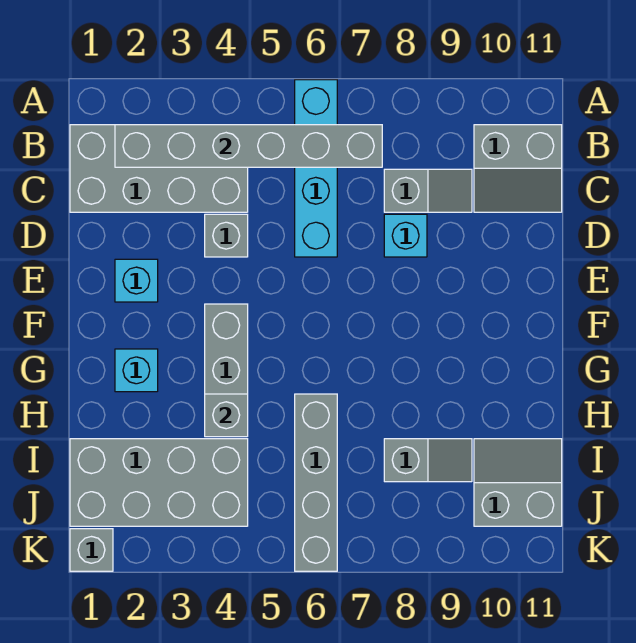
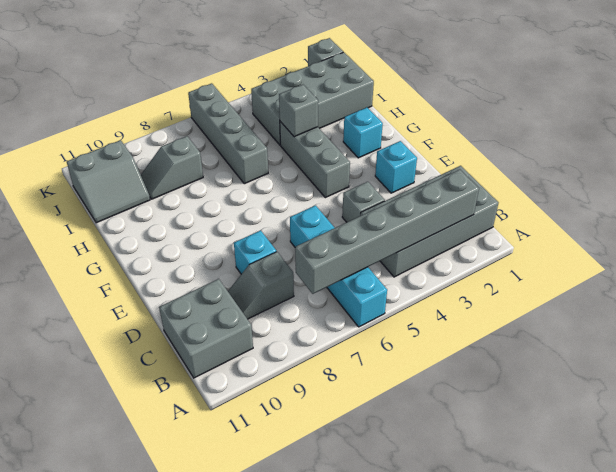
grey slope B10:C11 level 1 top B -> grey brick B10:C11 level 1

